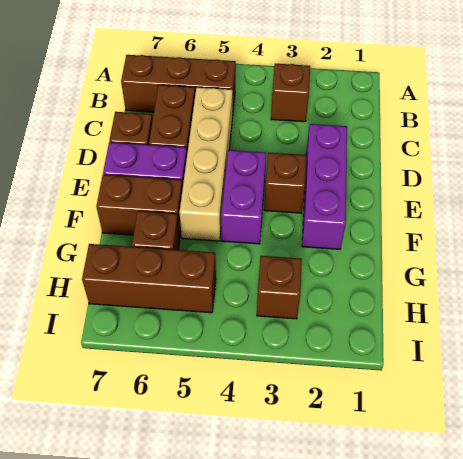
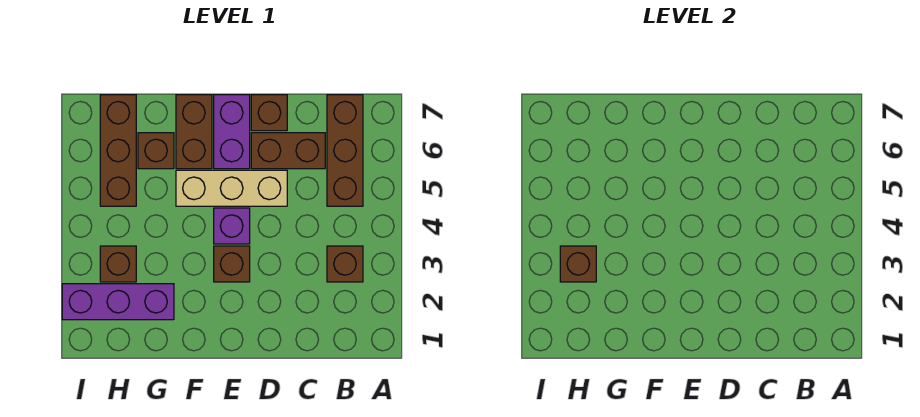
tan brick C5:F5 level 1 -> tan brick D5:F5 level 1
purple brick D2:F2 level 1 -> purple brick G2:I2 level 1
purple brick E4:F4 level 1 -> purple brick E4 level 1
none -> brown brick H3 level 2

